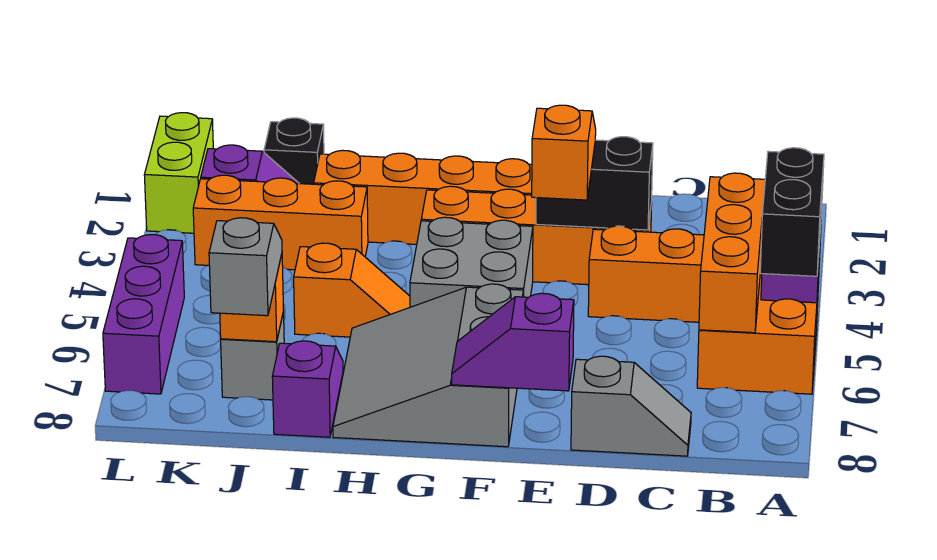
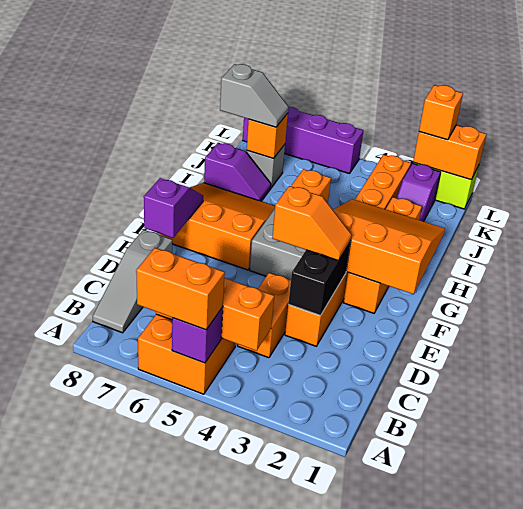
black brick A5:A6 level 3 -> orange brick A5:A6 level 3
grey slope C8:D8 level 1 top D -> grey slope B8:D8 level 1 top D
none -> orange slope F1:H3 level 2 top F
grey slope F6:H8 level 1 top F -> orange slope F6:H8 level 1 top F
black brick J1 level 1 -> none
none -> orange brick L1:L2 level 2
none -> orange brick L2 level 3
purple brick L5:L7 level 1 -> purple brick L5:L8 level 1

